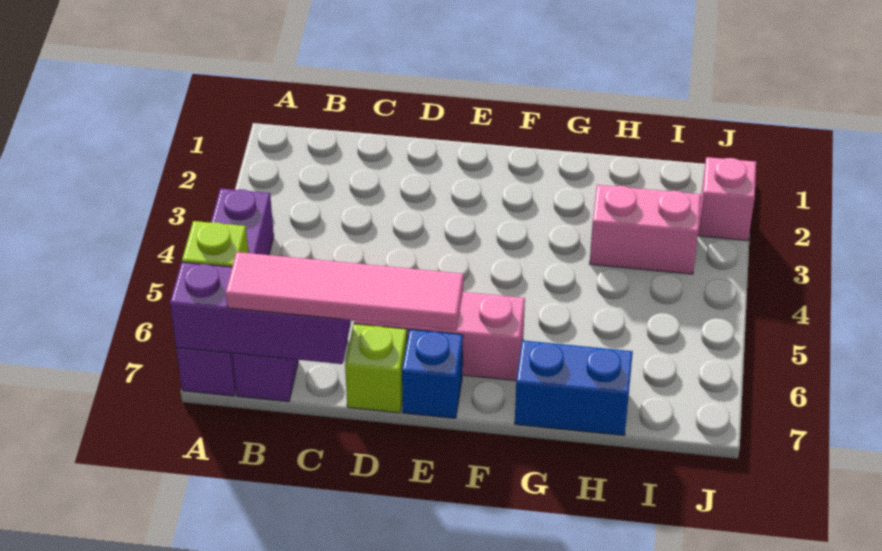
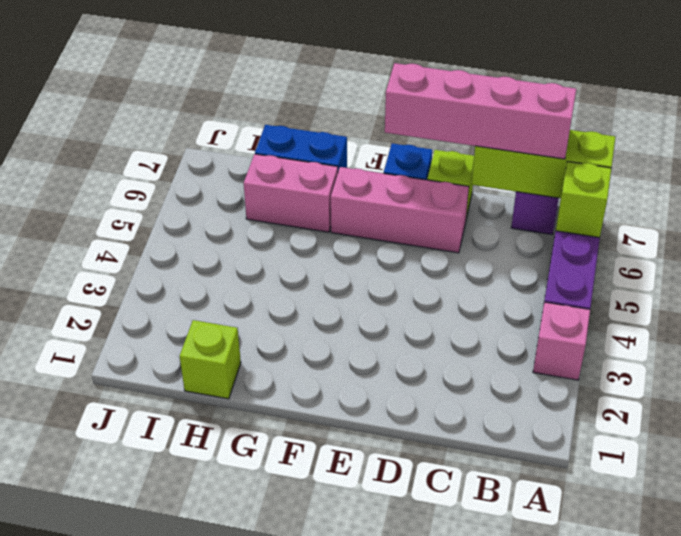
purple brick A7:C7 level 2 -> lime brick A7:C7 level 2
pink tile B7:E7 level 3 -> pink brick B7:E7 level 3
none -> lime brick H1 level 1
pink brick H3:I3 level 1 -> pink brick G6:H6 level 1
pink brick J2 level 1 -> pink brick A3 level 1

